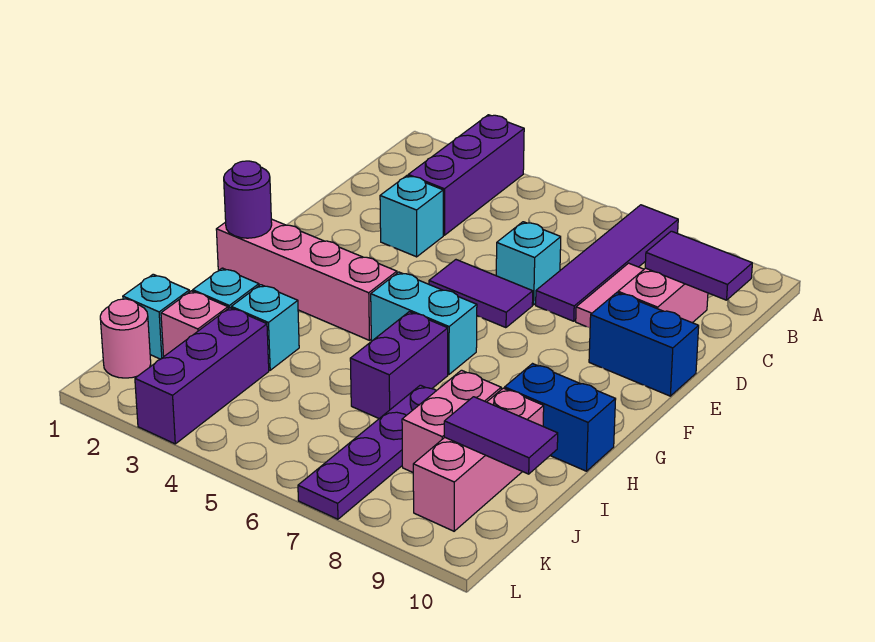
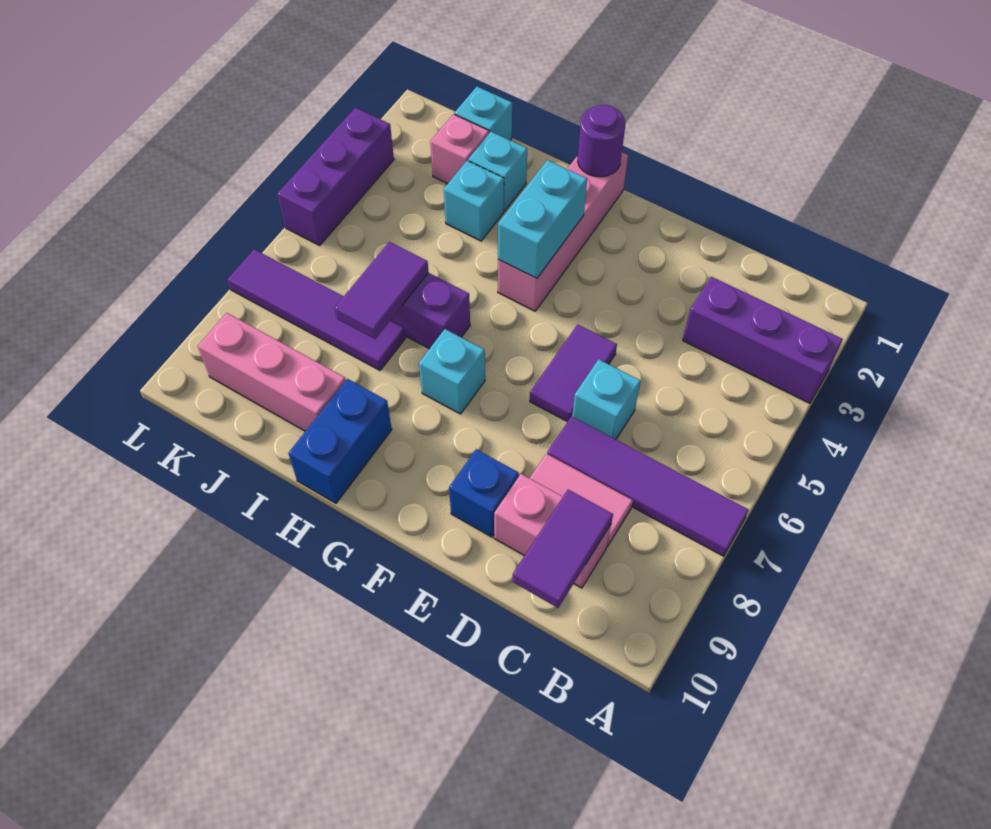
cyan brick D3 level 1 -> cyan brick G7 level 1
blue brick E9:E10 level 1 -> blue brick E9 level 1
cyan brick G5:G6 level 1 -> cyan brick G3:G4 level 2
purple plate I7:L7 level 1 -> purple tile I7:L7 level 1
pink brick I8:J8 level 1 -> none
purple brick J3:L3 level 1 -> purple brick L3:L5 level 1
purple tile J9:J10 level 2 -> purple tile I6:I7 level 2
pink round brick K1 level 1 -> none

